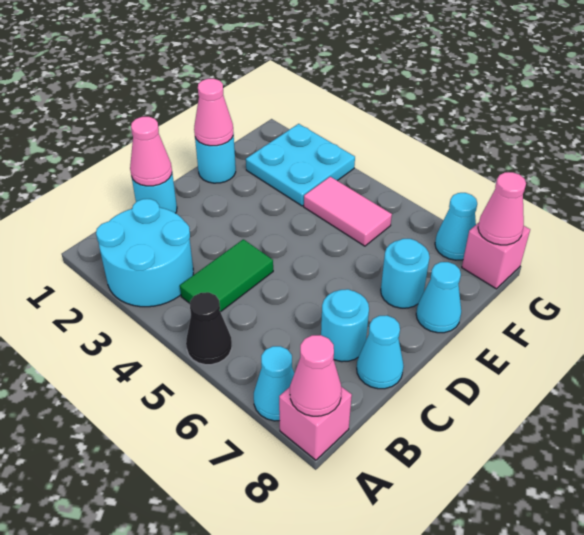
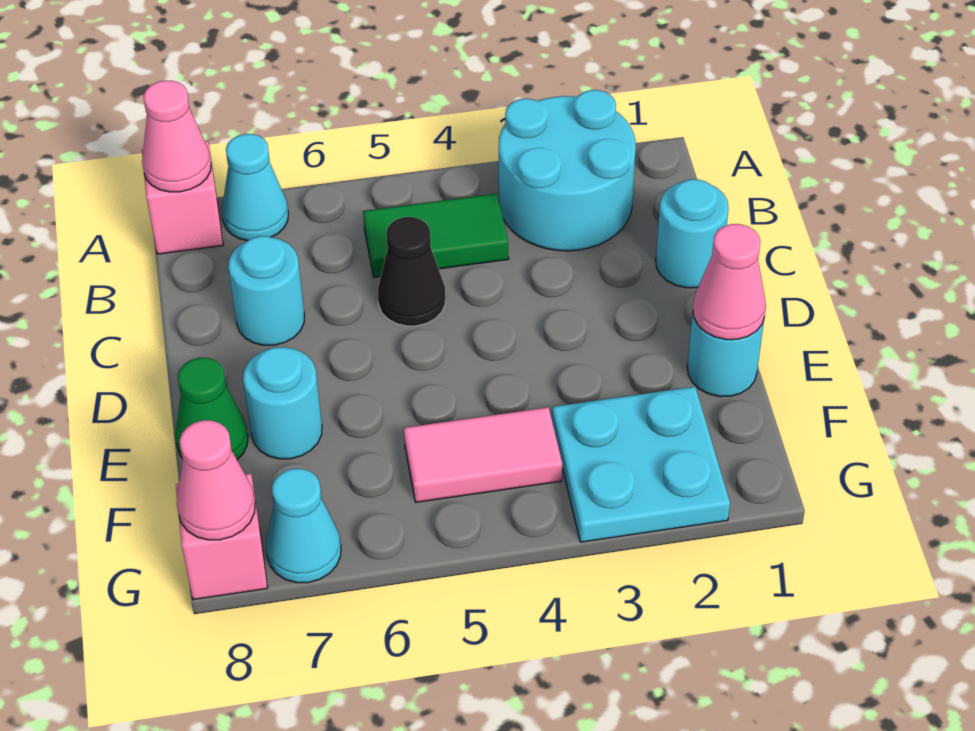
black cone A5 level 1 -> black cone C5 level 1
green tile B4:C4 level 1 -> green tile B4:B5 level 1
pink cone C1 level 2 -> none
cyan cone C8 level 1 -> none
cyan cone E8 level 1 -> green cone E8 level 1

